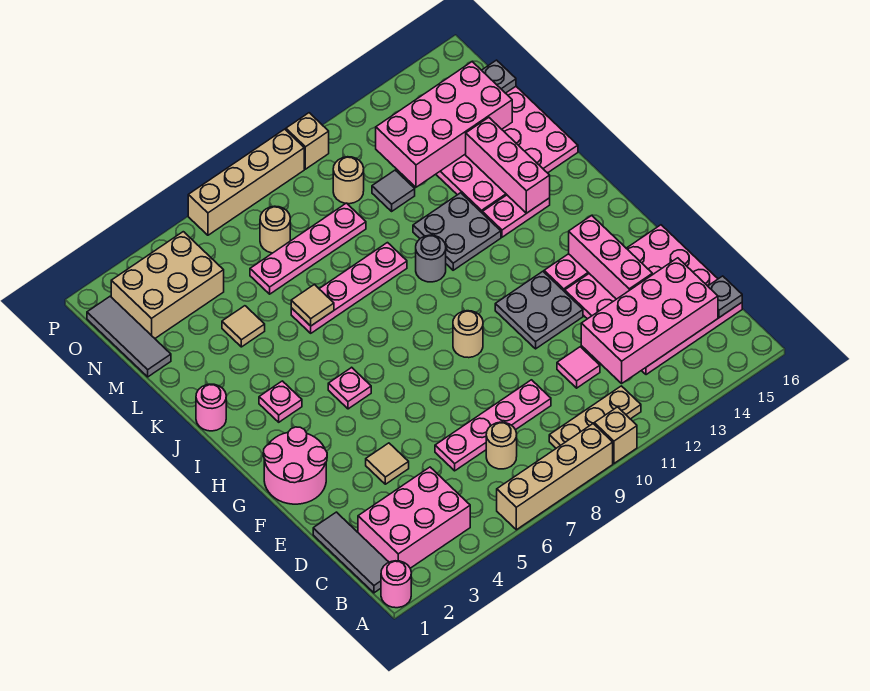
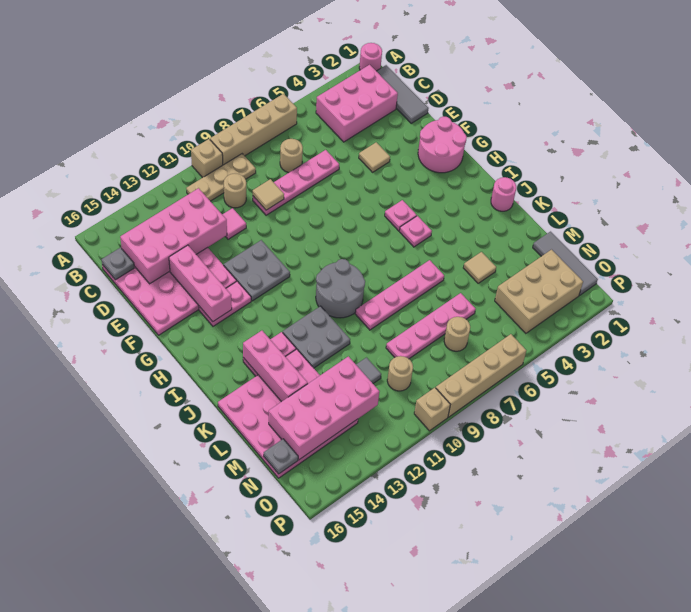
tan round brick G9 level 1 -> tan round brick C10 level 1
pink plate I3 level 1 -> pink plate I5 level 1
grey round brick J10 level 1 -> grey round brick I9:J10 level 1
tan tile K6 level 2 -> tan tile D9 level 2

